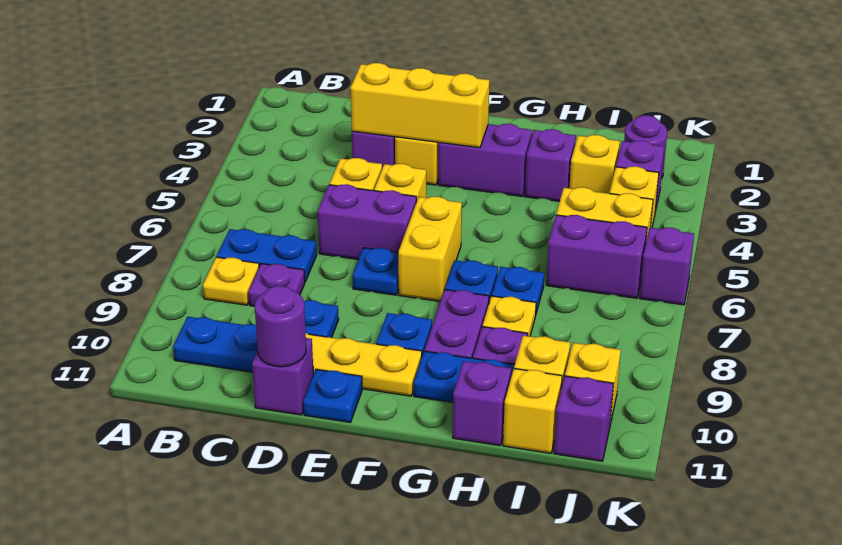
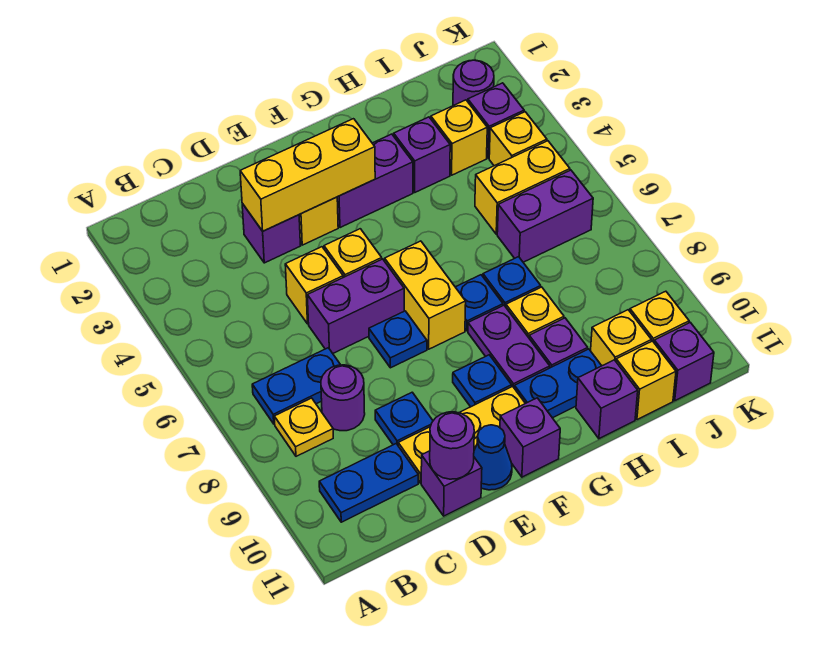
purple plate C8 level 1 -> purple round brick C8 level 1
blue plate E11 level 1 -> blue cone E11 level 1
purple brick K6 level 1 -> purple brick F11 level 1

